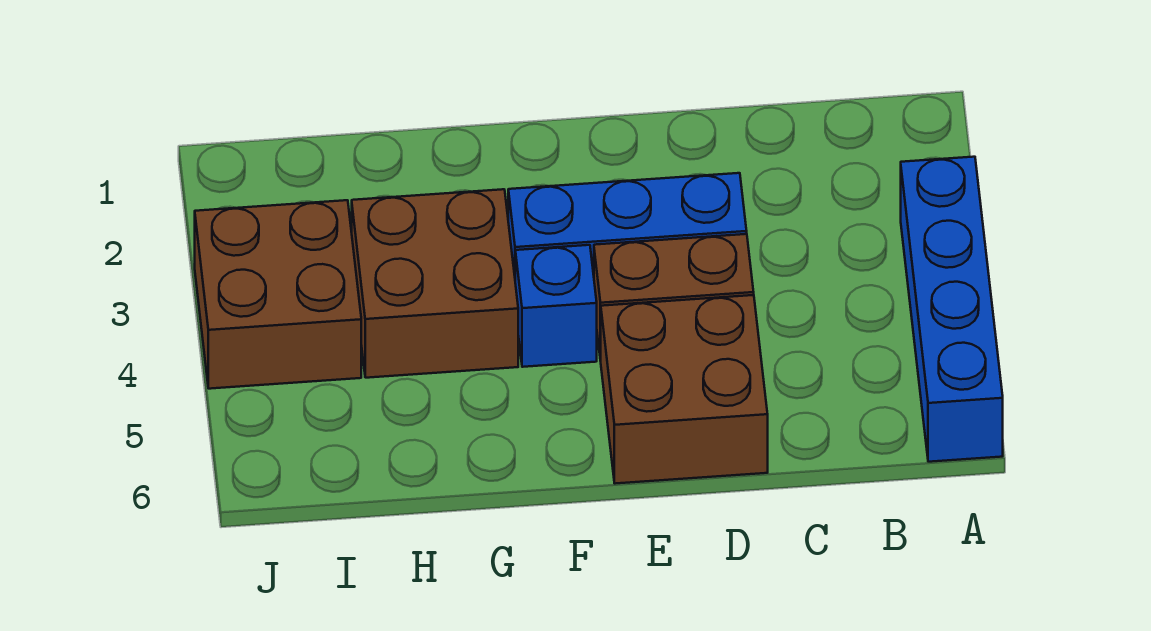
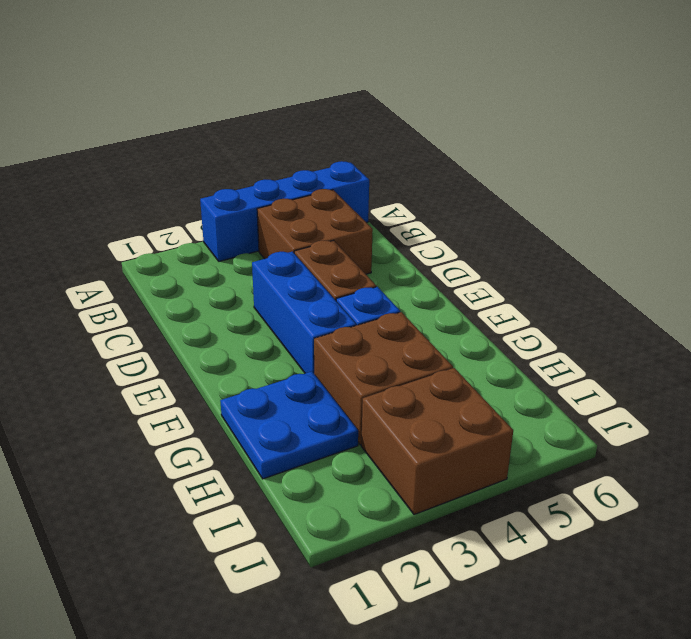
brown brick D5:E6 level 1 -> brown brick B4:C5 level 1
none -> blue plate G1:H2 level 1

